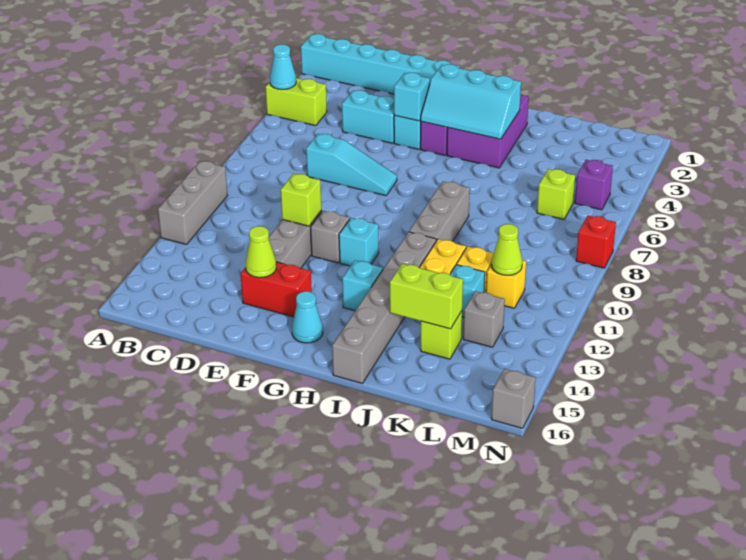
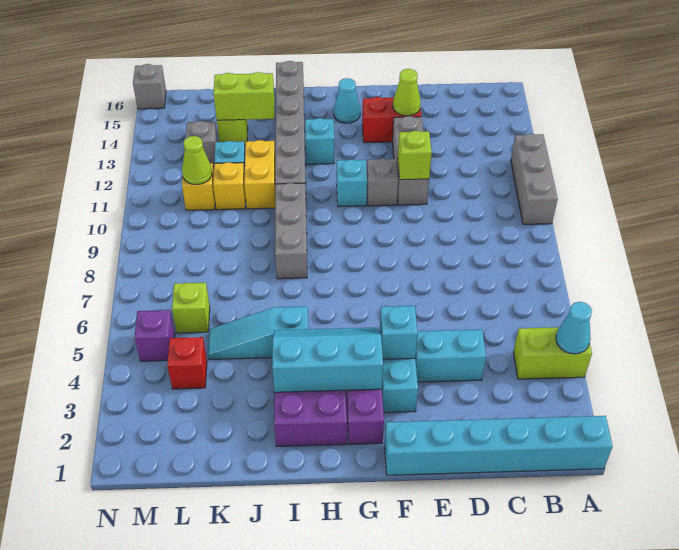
cyan slope D7:F7 level 1 top D -> cyan slope I5:K5 level 1 top I
red brick N8 level 1 -> red brick L4 level 1

